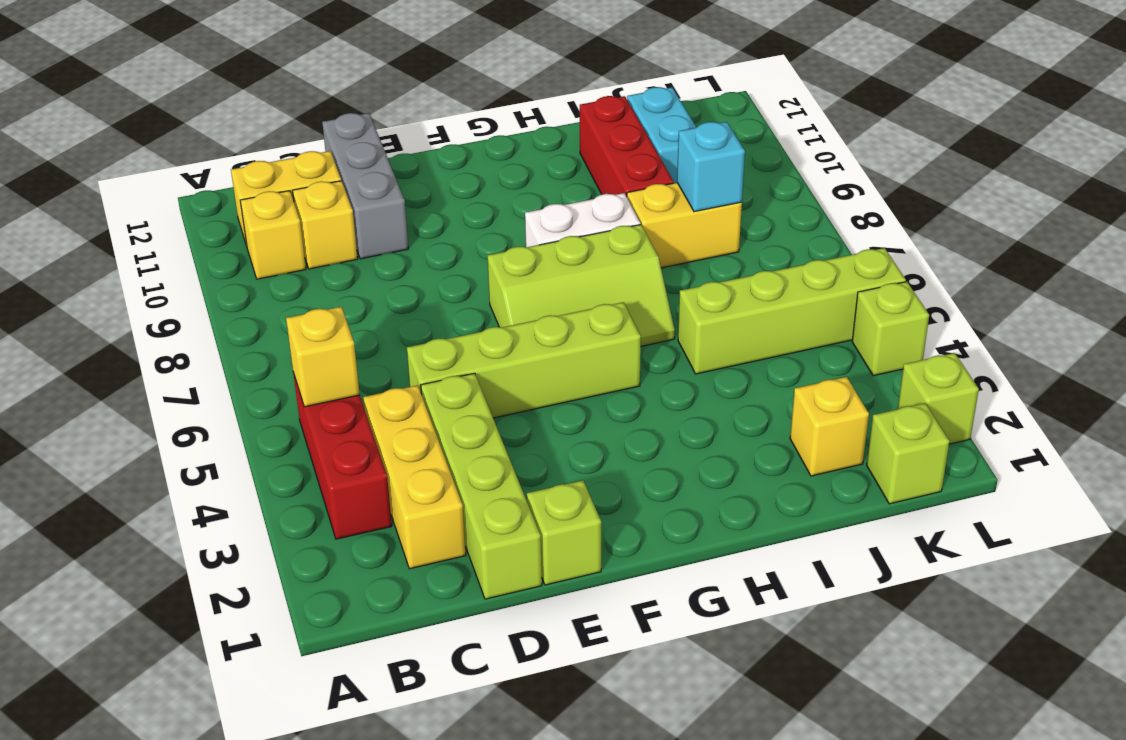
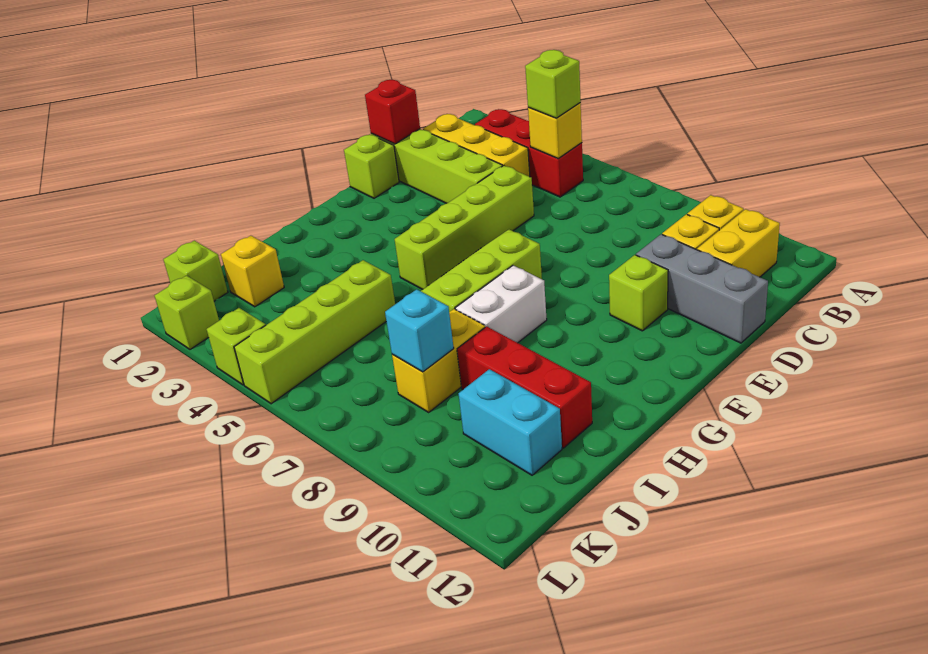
none -> lime brick B5 level 3
none -> red brick D1 level 2
none -> lime brick E10 level 1

